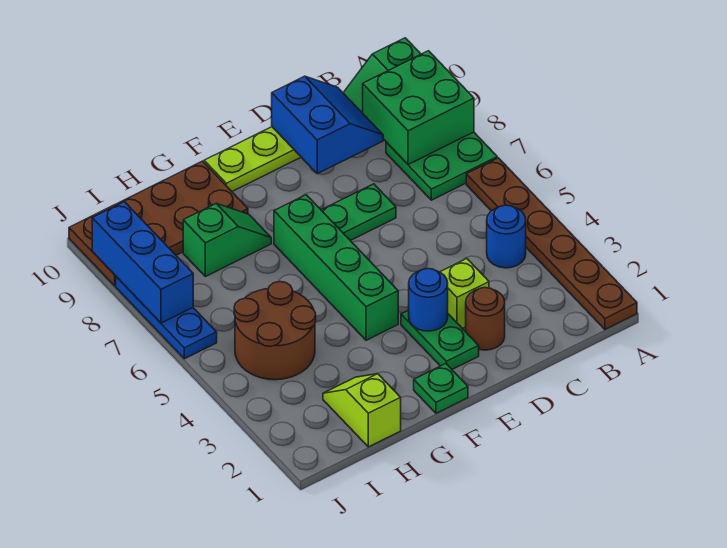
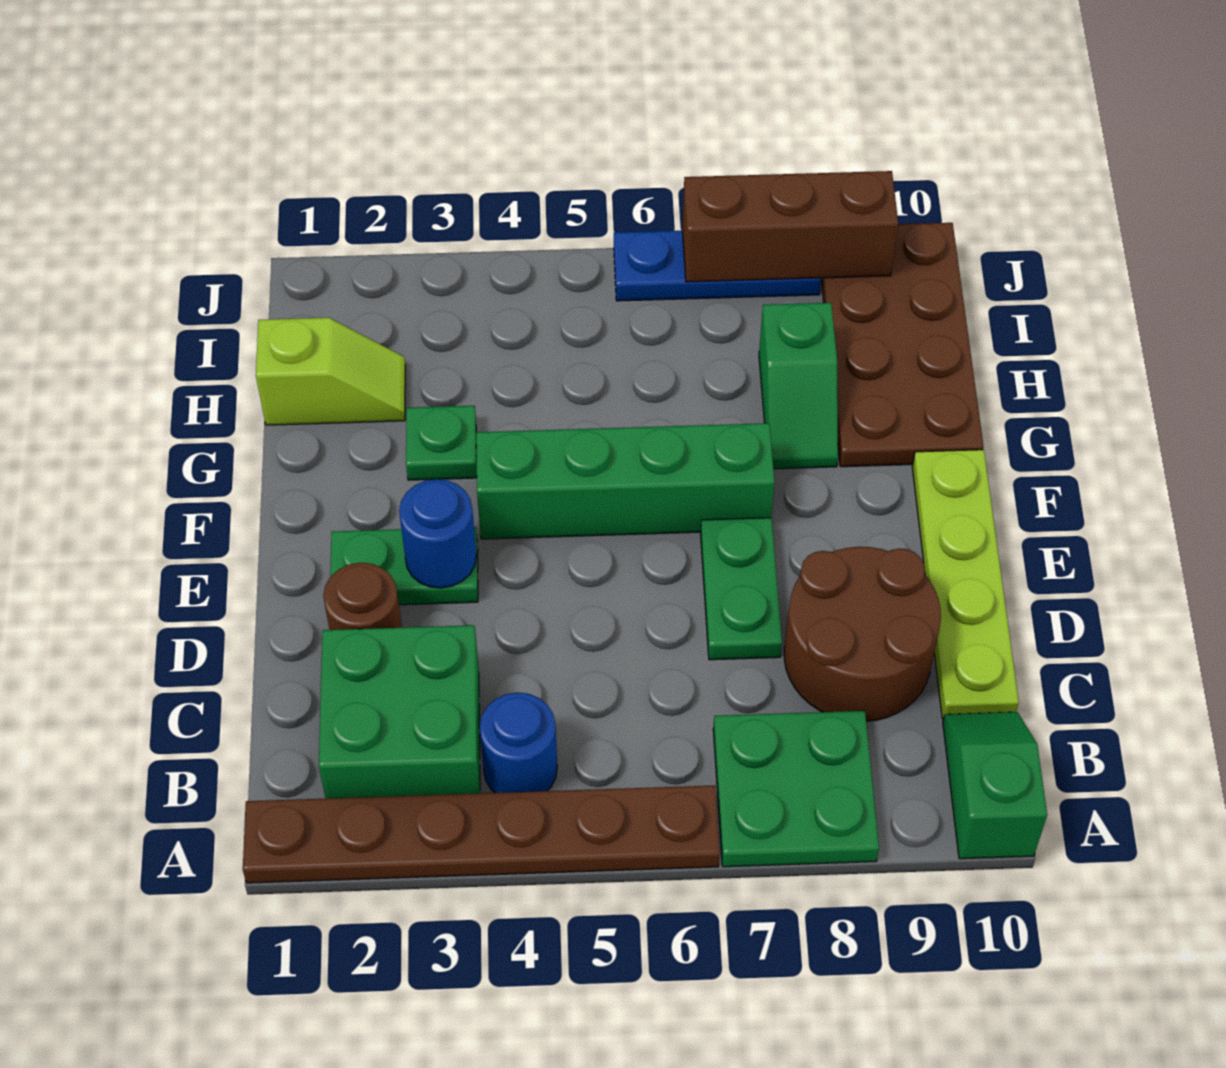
green brick A8:B9 level 2 -> green brick B2:C3 level 1
blue slope C9:D10 level 2 top D -> none
lime brick D3 level 1 -> none
green plate F1 level 1 -> green plate G3 level 1
brown round brick H4:I5 level 1 -> brown round brick C8:D9 level 1
blue brick J7:J9 level 2 -> brown brick J7:J9 level 2

